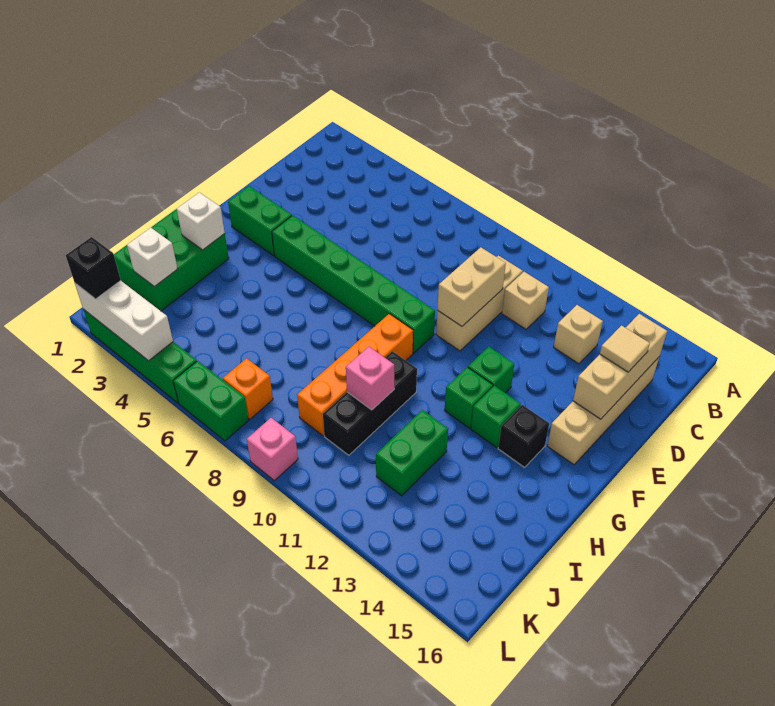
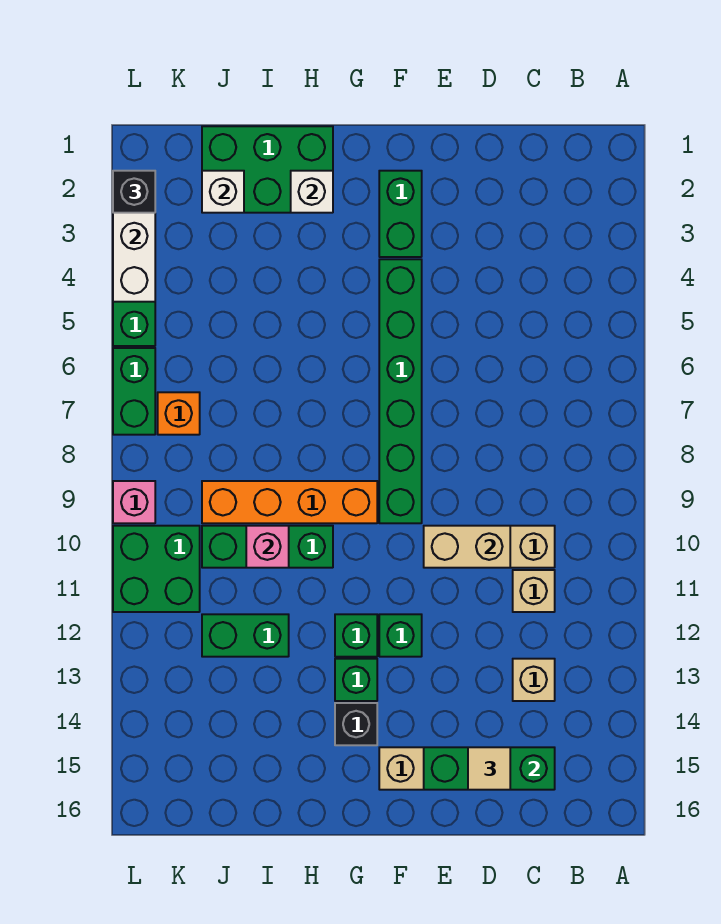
tan brick C15:E15 level 2 -> green brick C15:E15 level 2
black brick H10:J10 level 1 -> green brick H10:J10 level 1
none -> green brick K10:L11 level 1

